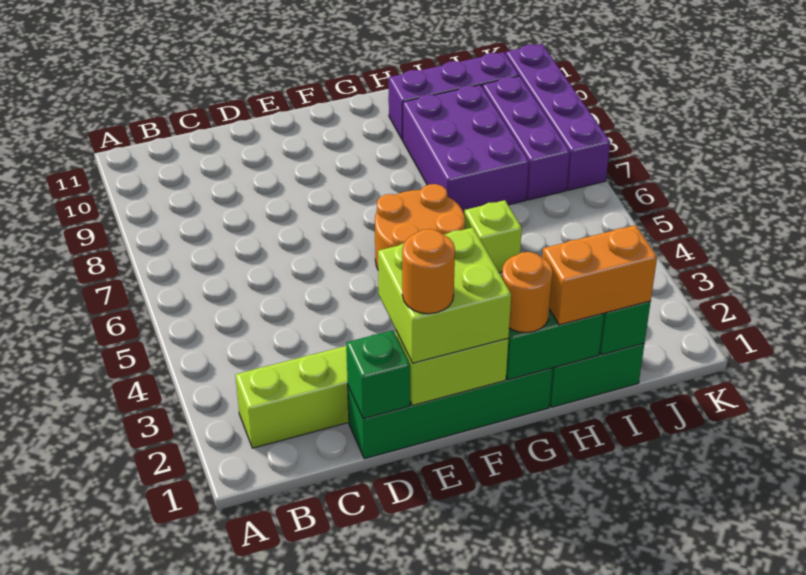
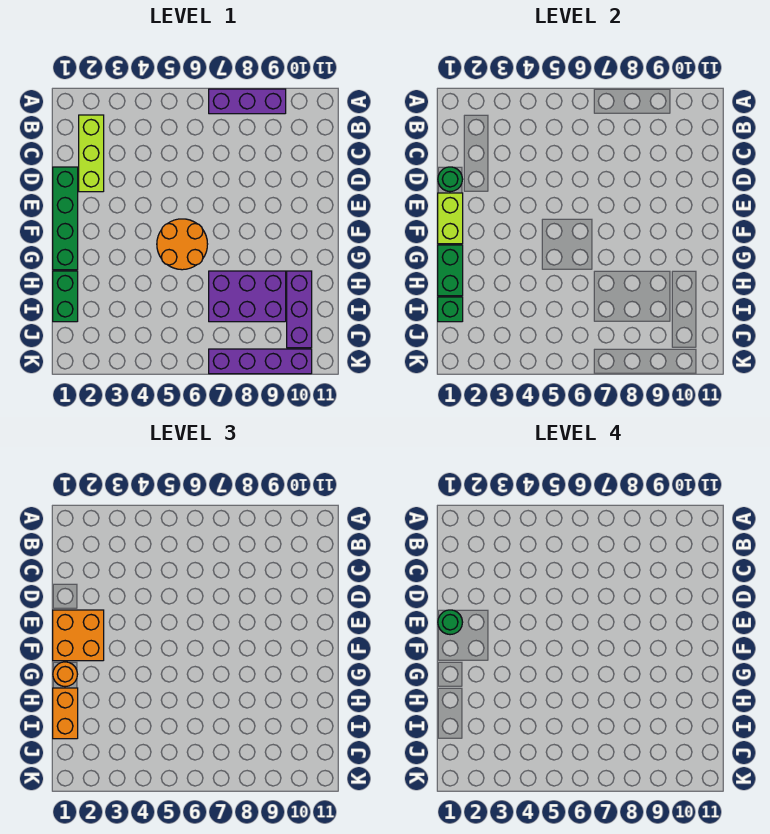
green brick D1 level 2 -> green round brick D1 level 2
lime brick E1:F2 level 3 -> orange brick E1:F2 level 3
orange round brick E1 level 4 -> green round brick E1 level 4
lime brick H5 level 1 -> none
purple brick J7:J9 level 1 -> purple brick A7:A9 level 1

